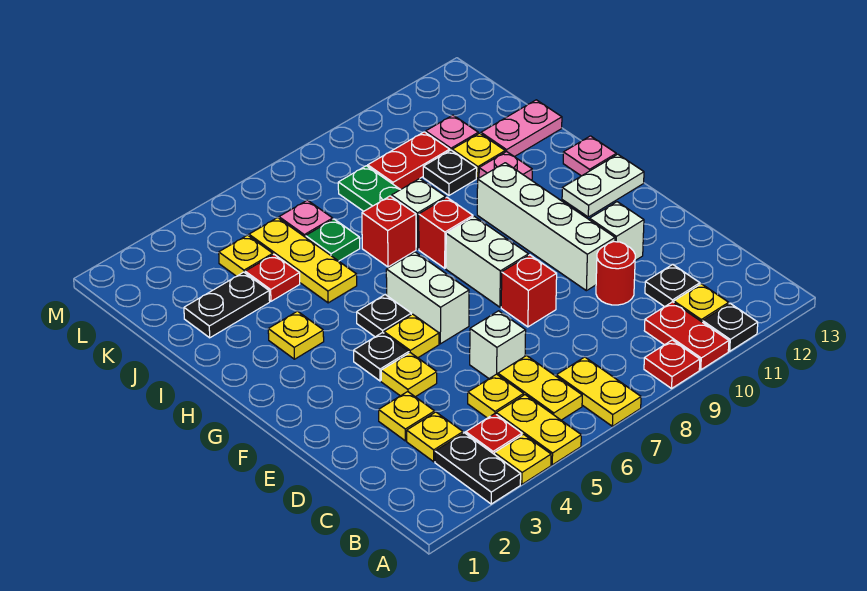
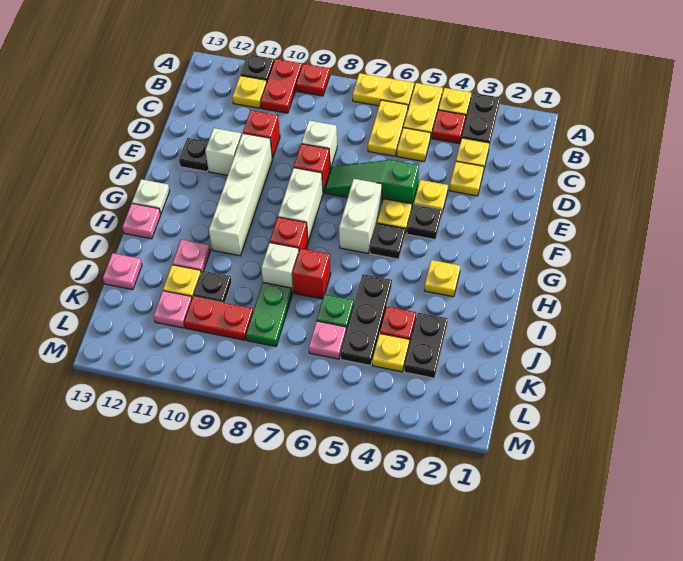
yellow plate A7:B7 level 1 -> yellow plate A6:A7 level 1
black plate C11 level 1 -> black plate E12 level 1
white brick D6 level 1 -> white brick D8 level 1
red round brick D10 level 1 -> red brick D10 level 1
none -> green slope E5:E7 level 1 top 5
white plate G12:G13 level 1 -> white plate G13 level 1
yellow plate I5:K5 level 1 -> black plate I5:K5 level 1
black plate J2:J3 level 1 -> black plate J3:K3 level 1
pink plate J12:J13 level 1 -> pink plate J13 level 1

